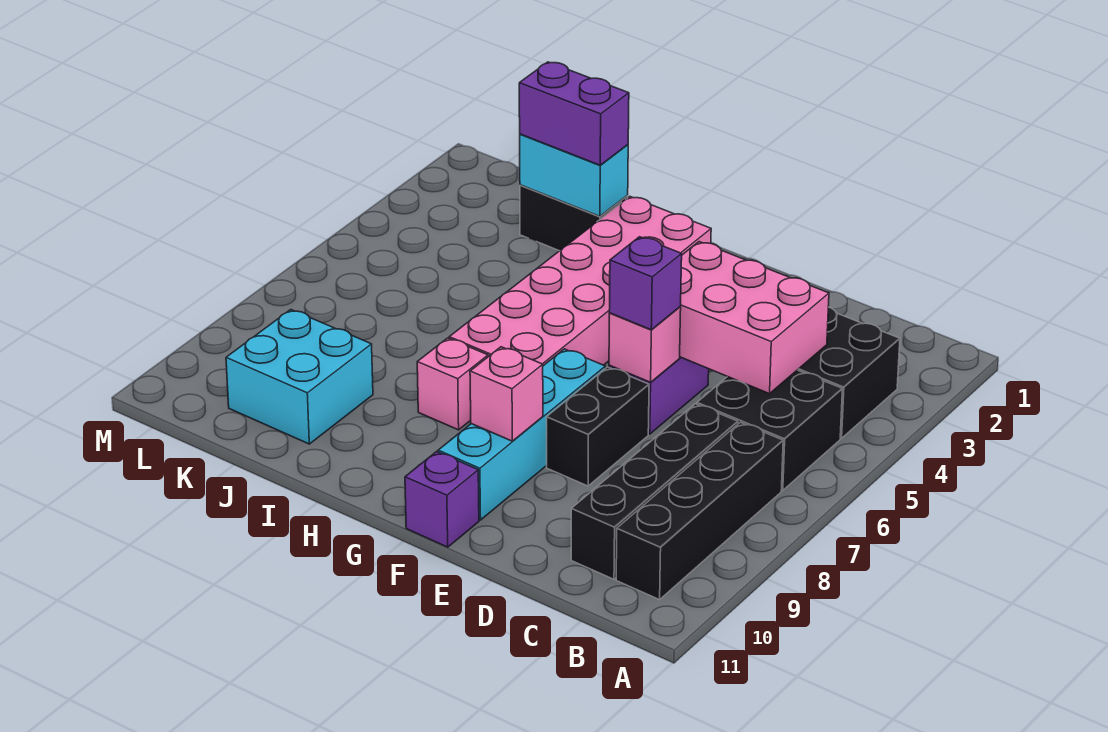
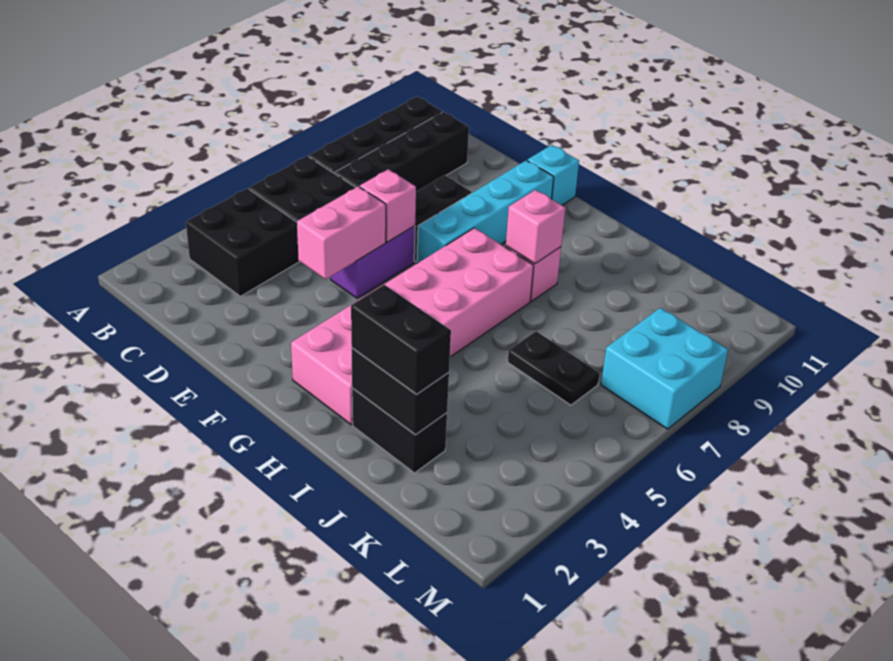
pink brick C4:E5 level 2 -> pink brick E4:E5 level 2
purple brick E6 level 3 -> none
pink brick F9 level 2 -> pink brick H8 level 2
purple brick F11 level 1 -> cyan brick F11 level 1
cyan brick I2:J2 level 2 -> black brick I2:J2 level 2
purple brick I2:J2 level 3 -> black brick I2:J2 level 3
none -> black plate J6:K6 level 1
cyan brick J9:K10 level 1 -> cyan brick L7:M8 level 1

